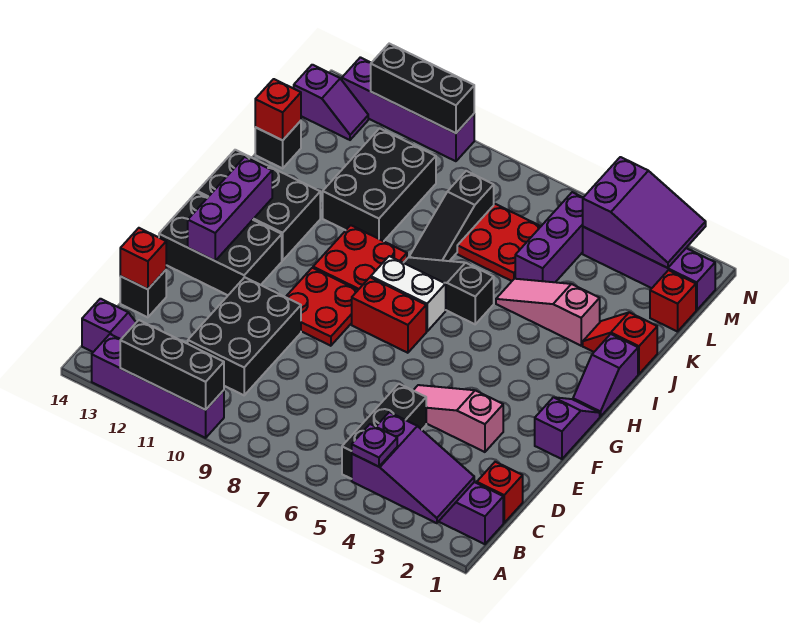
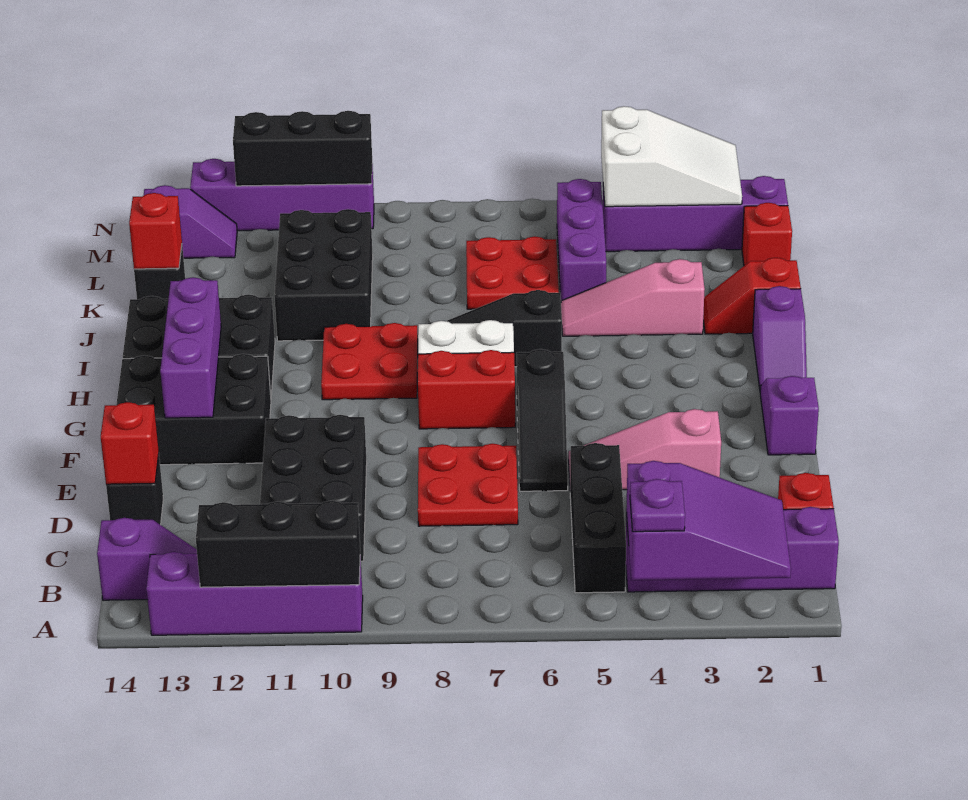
red plate F9:G10 level 1 -> red plate D7:E8 level 1
black slope J8:L8 level 1 top L -> black slope E6:G6 level 1 top G
purple slope M2:N4 level 2 top 4 -> white slope M2:N4 level 2 top 4

